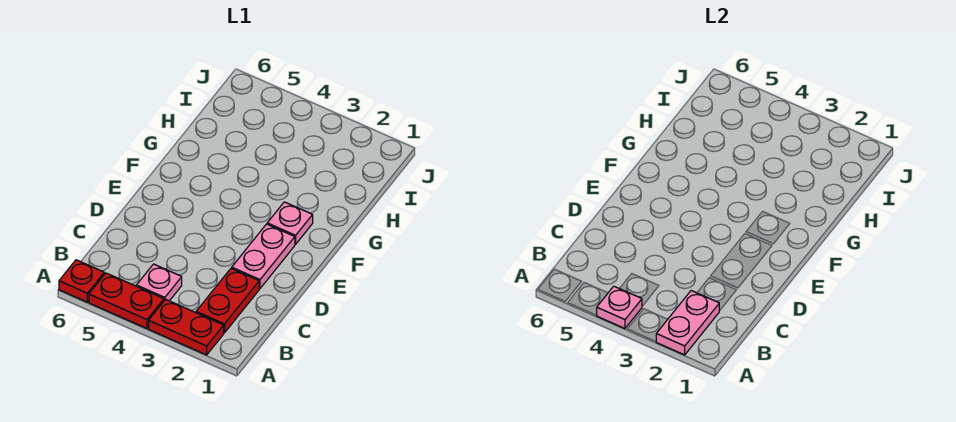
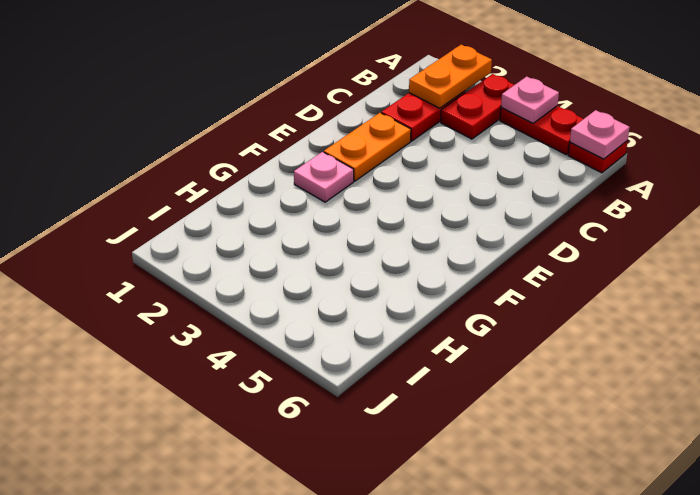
red plate A2:A3 level 1 -> red plate A3:B3 level 1
pink plate A2:B2 level 2 -> orange plate A2:B2 level 2
pink plate B4 level 1 -> pink plate A6 level 2
pink plate D2:E2 level 1 -> orange plate D2:E2 level 1

